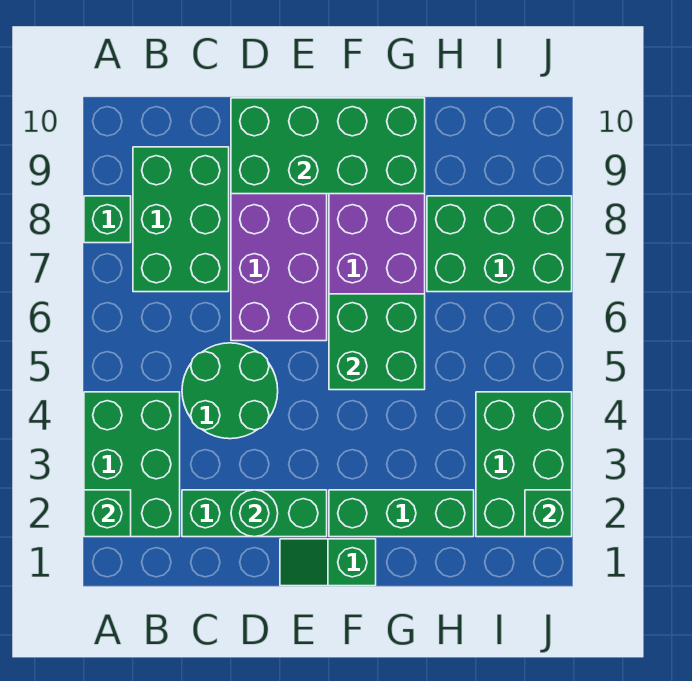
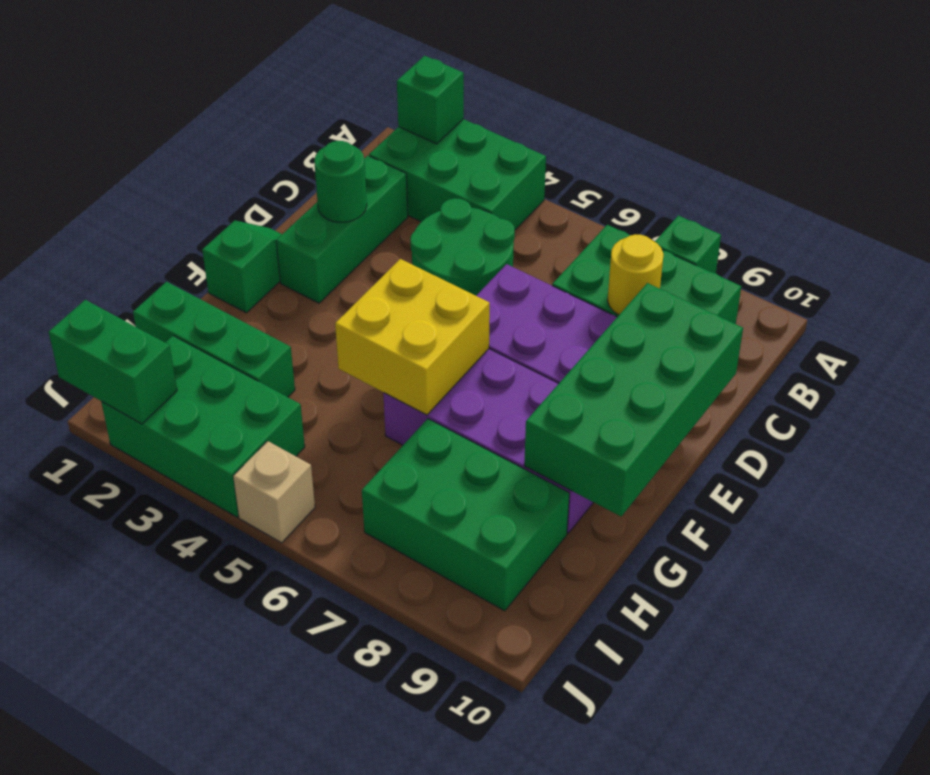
none -> yellow round brick C8 level 2
green brick F2:H2 level 1 -> green brick H1:H3 level 1
green brick F5:G6 level 2 -> yellow brick F5:G6 level 2
green brick H7:J8 level 1 -> green brick H7:I9 level 1
green brick J2 level 2 -> green brick J1:J2 level 2
none -> tan brick J5 level 1

